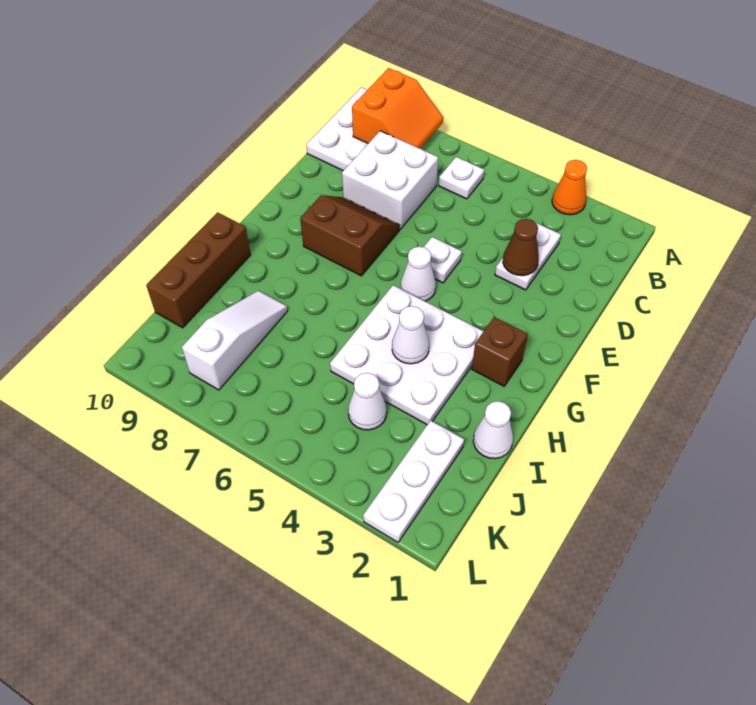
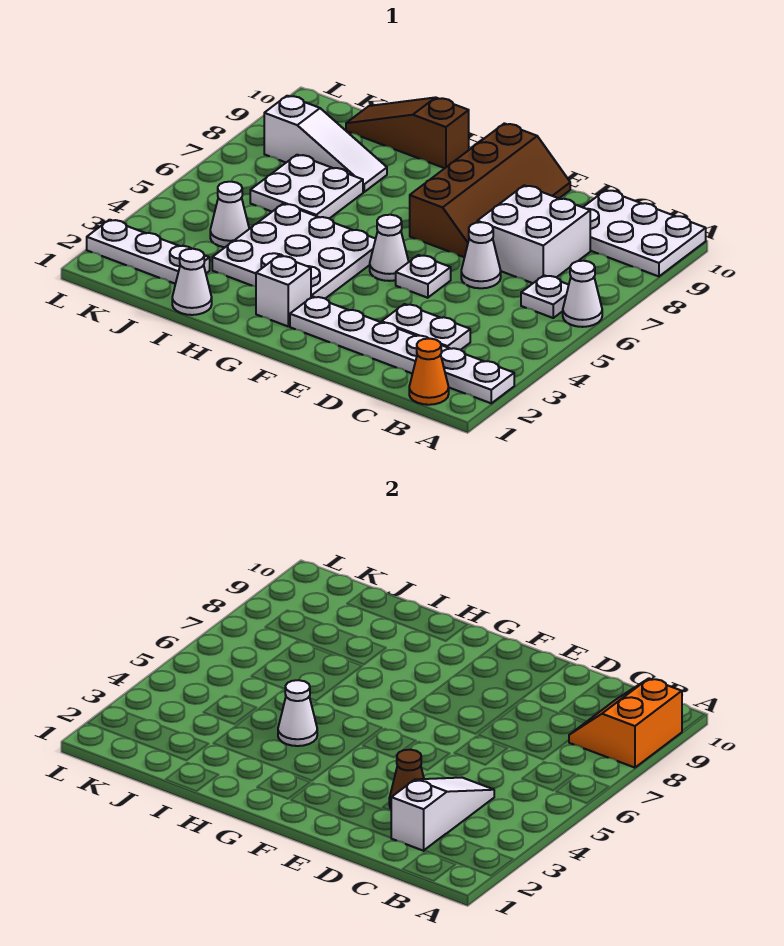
none -> white plate A2:F2 level 1
orange cone A3 level 1 -> orange cone B1 level 1
none -> white cone A6 level 1
orange slope A8:B9 level 2 top 9 -> orange slope A8:B9 level 2 top A
none -> white slope C2:C4 level 2 top 2
none -> white cone D6 level 1
brown slope E7:F8 level 1 top F -> brown slope E7:F10 level 1 top F
brown brick G2 level 1 -> white brick G2 level 1
brown brick H10:J10 level 1 -> brown slope H10:J10 level 1 top H
none -> white plate I6:J7 level 1

